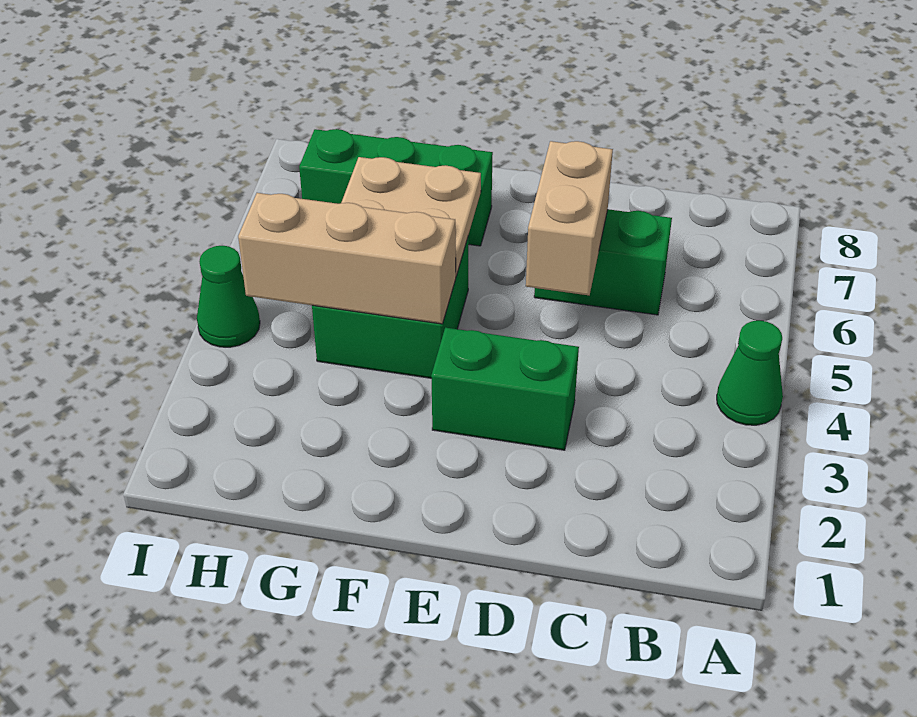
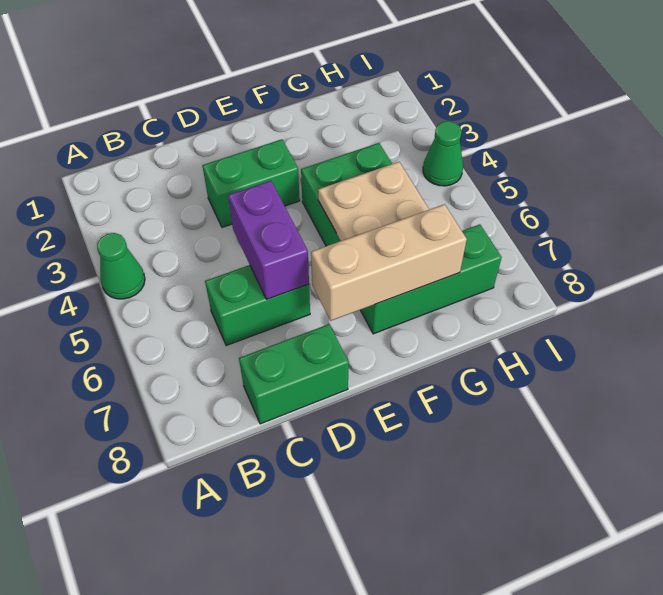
none -> green brick C8:D8 level 1
tan brick D5:D6 level 2 -> purple brick D5:D6 level 2
tan brick F4:H4 level 2 -> tan brick E7:G7 level 2

